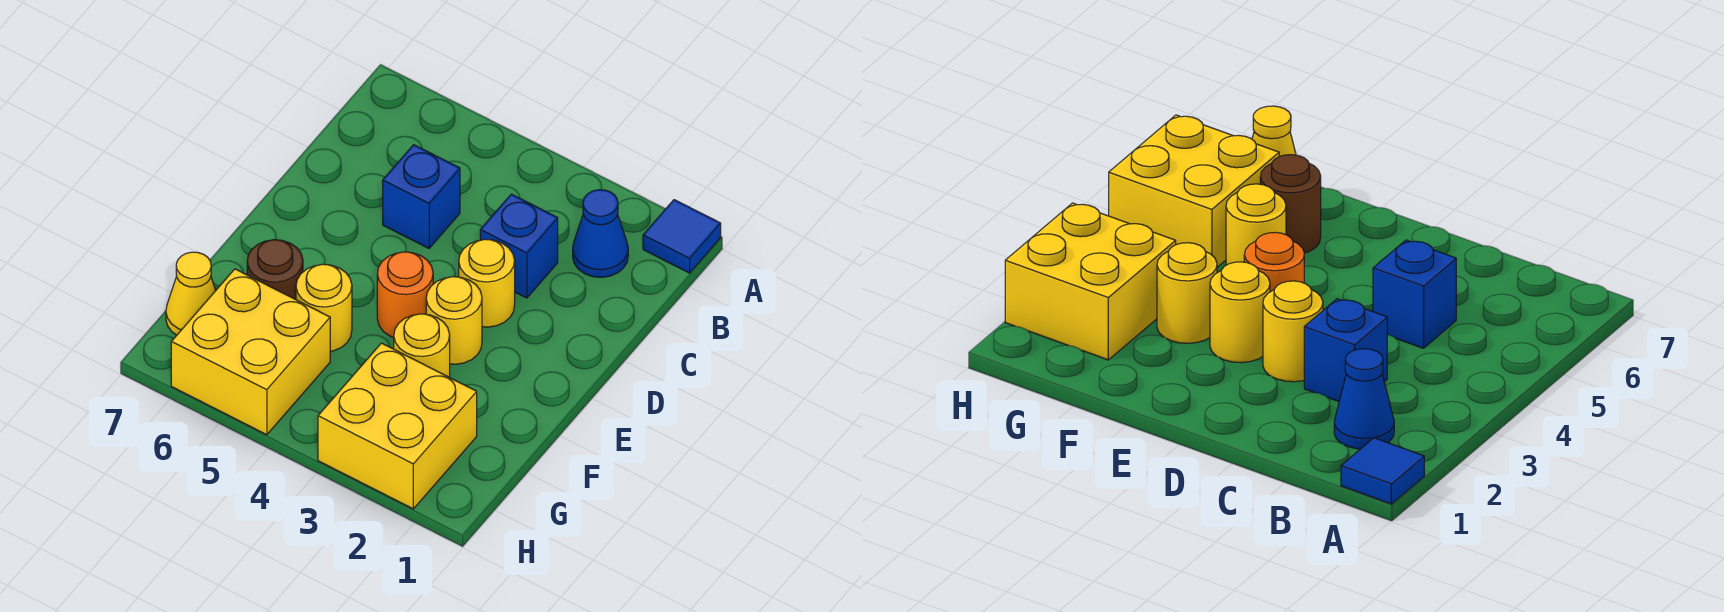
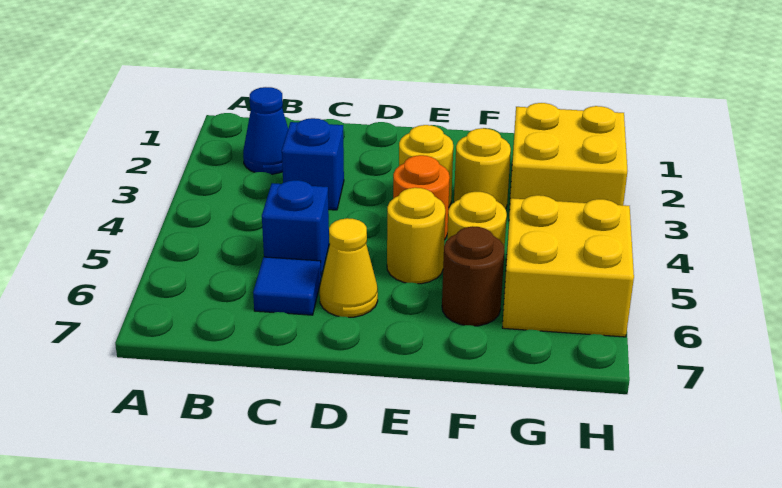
blue tile A1 level 1 -> blue tile C6 level 1
yellow round brick D3 level 1 -> yellow round brick E5 level 1
yellow cone G7 level 1 -> yellow cone D6 level 1

